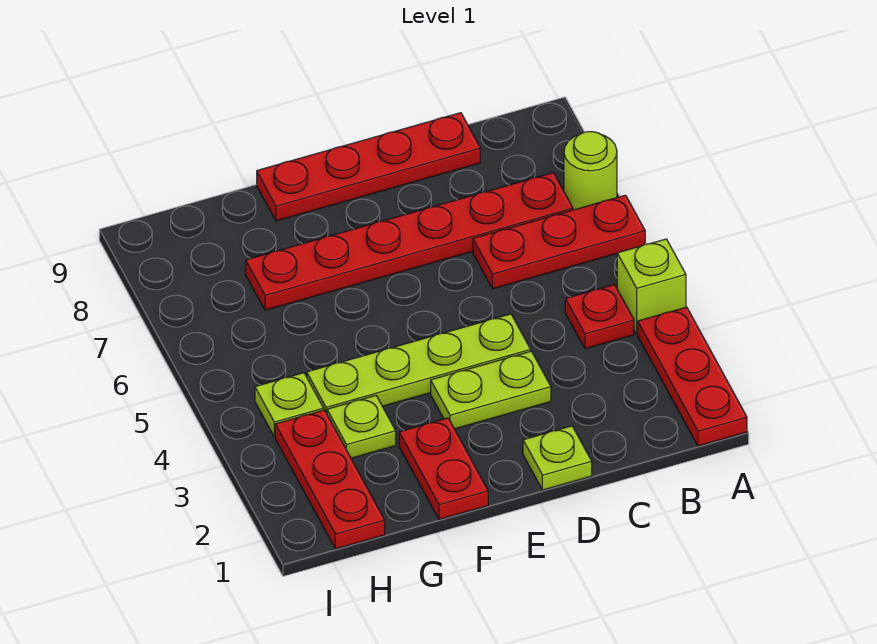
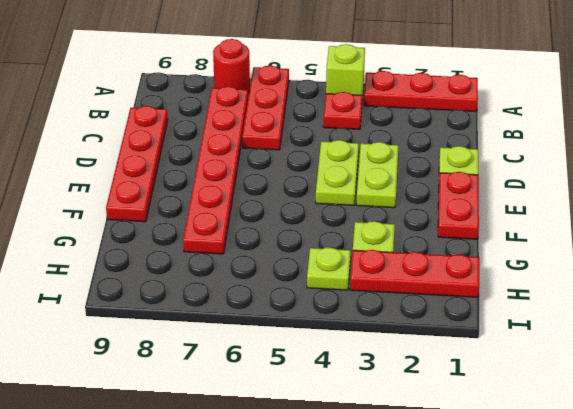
lime round brick A7 level 1 -> red round brick A7 level 1
lime plate D4:G4 level 1 -> lime plate D4:E4 level 1
red plate F1:F2 level 1 -> red plate E1:F1 level 1

